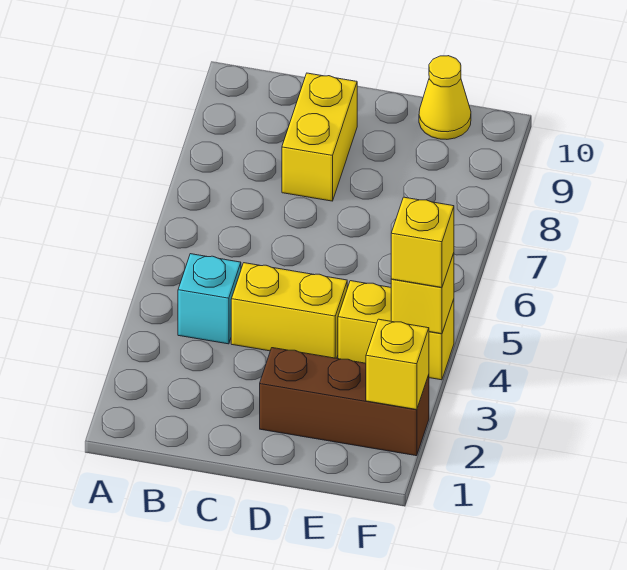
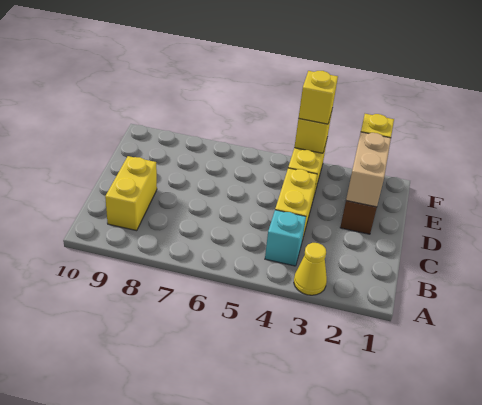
yellow brick C8:C9 level 1 -> yellow brick B9:C9 level 1
none -> tan brick D2:E2 level 2
yellow cone E10 level 1 -> yellow cone A3 level 1

